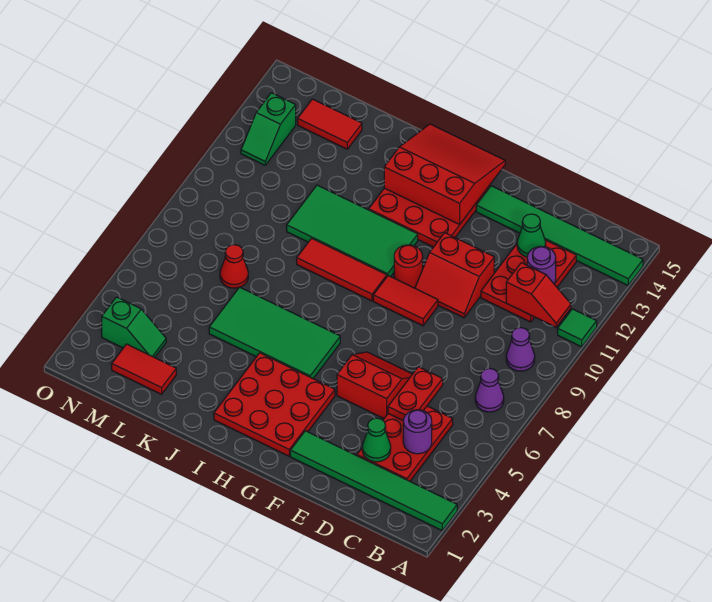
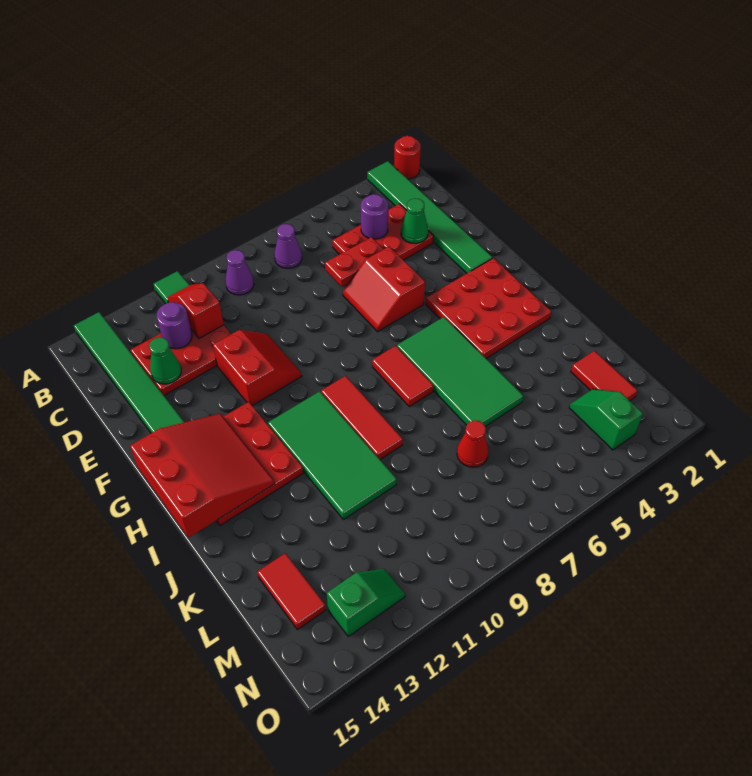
red tile F9:G9 level 1 -> red tile H7:I7 level 1
red round brick G10 level 1 -> red round brick A1 level 1
red slope G13:I15 level 2 top 13 -> red slope G13:I15 level 2 top 15

